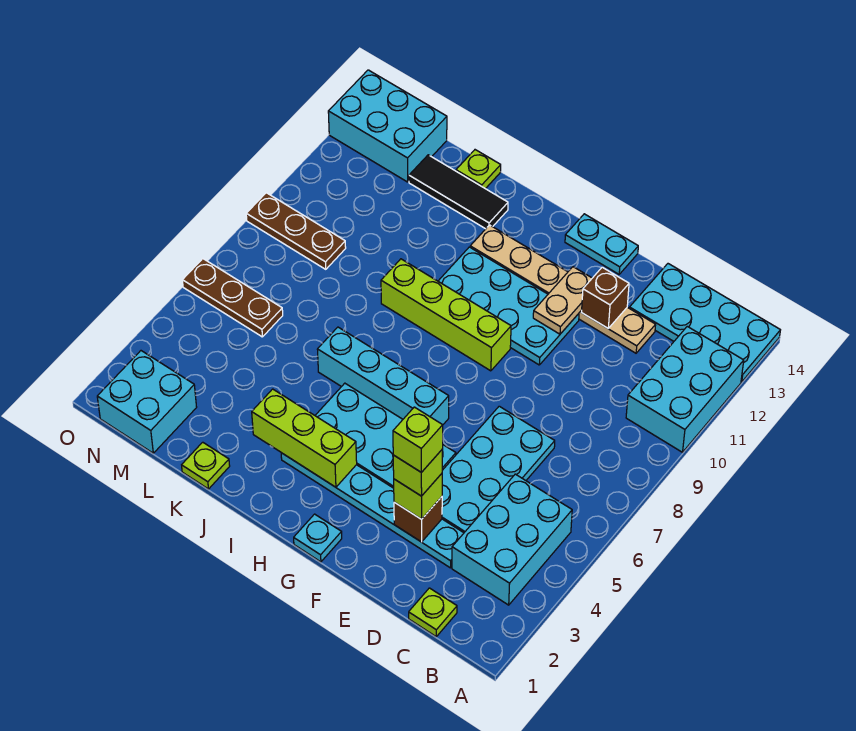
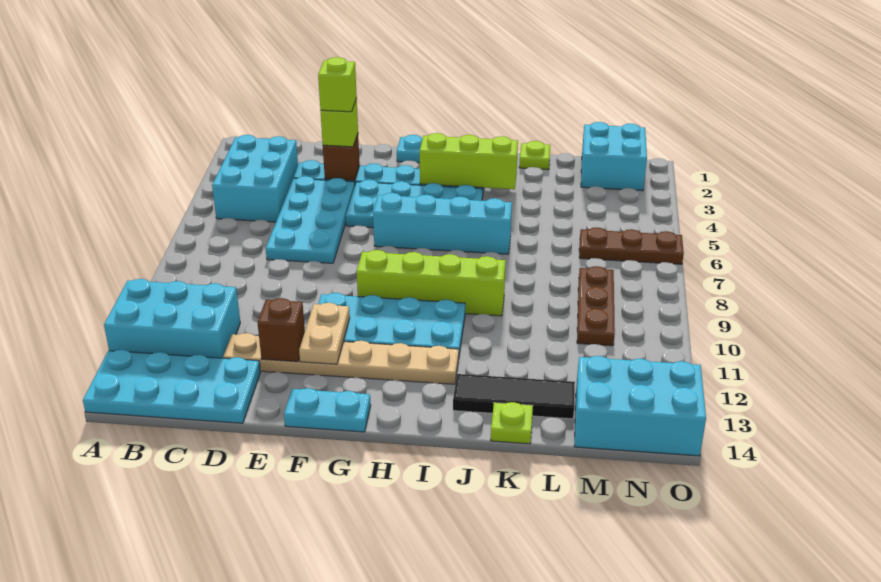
cyan brick A10:B12 level 1 -> cyan brick A11:C12 level 1
lime plate C1 level 1 -> none
lime brick E3 level 5 -> none
brown plate M9:O9 level 1 -> brown plate M8:M10 level 1

